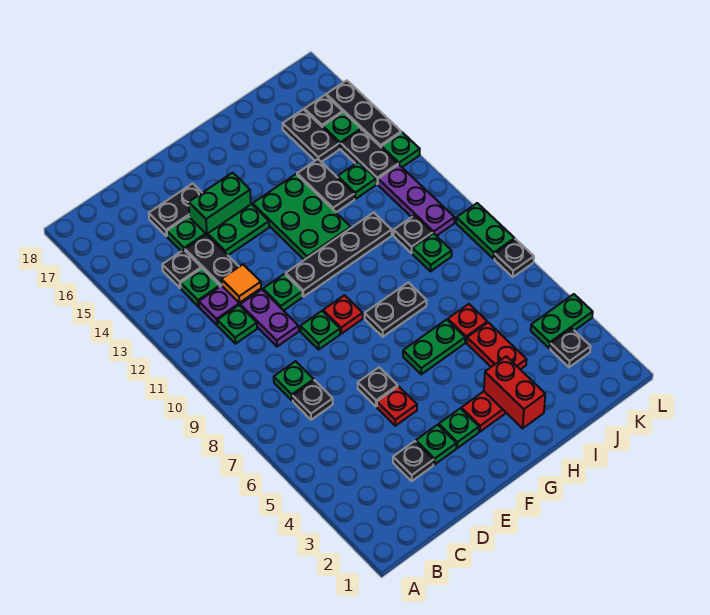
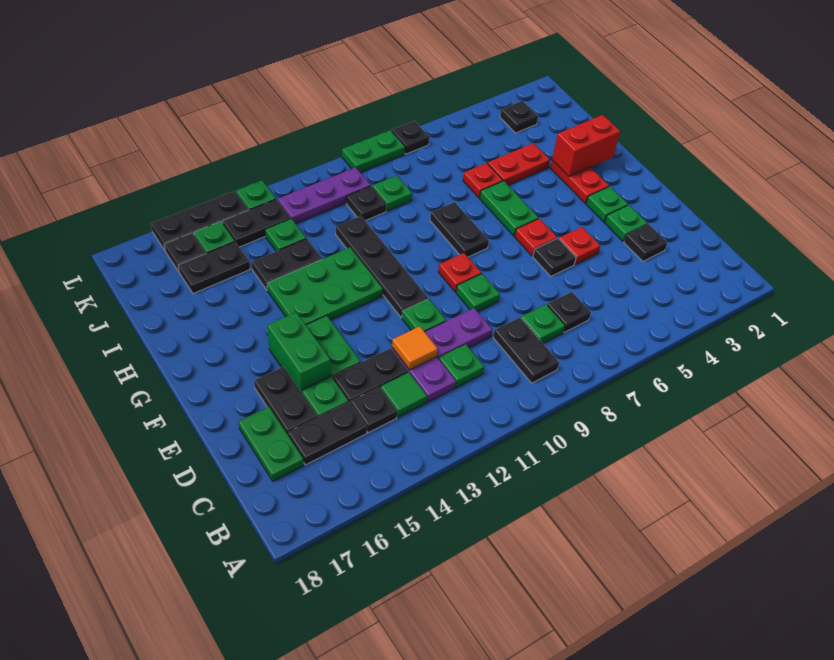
none -> black plate B9:C9 level 1
green plate C13 level 1 -> green tile C13 level 1
none -> black plate C15:C16 level 1
none -> red plate F6 level 1
green plate K4:L4 level 1 -> green plate C17:D17 level 1

